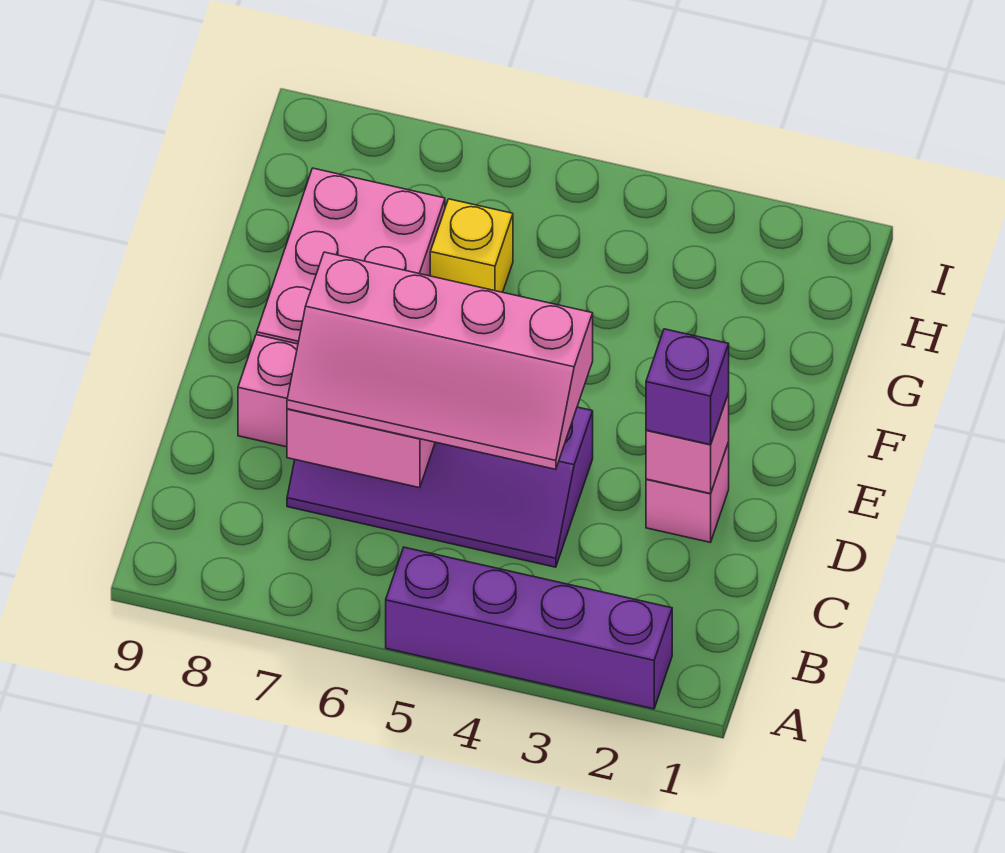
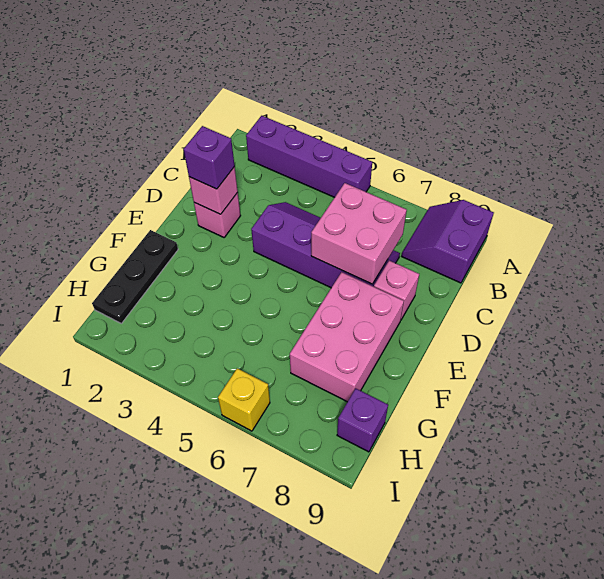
none -> purple slope A8:B9 level 1 top 9
pink slope C4:D7 level 3 top D -> none
none -> black plate F1:H1 level 1
yellow brick G6 level 1 -> yellow brick I6 level 1
none -> purple brick H9 level 1

